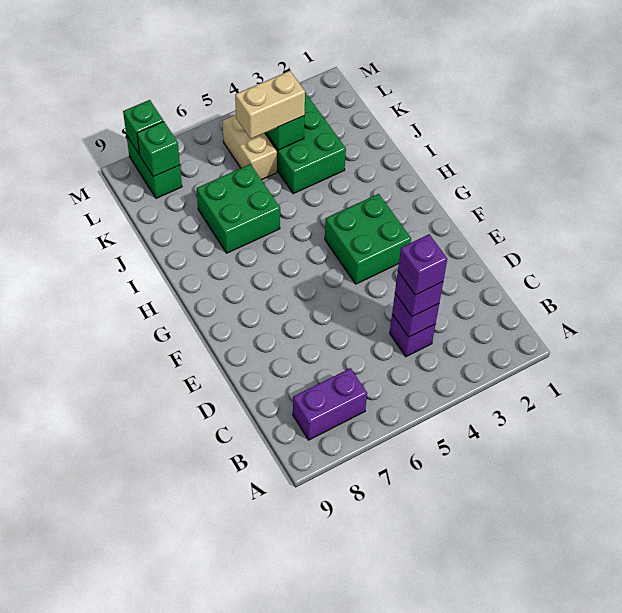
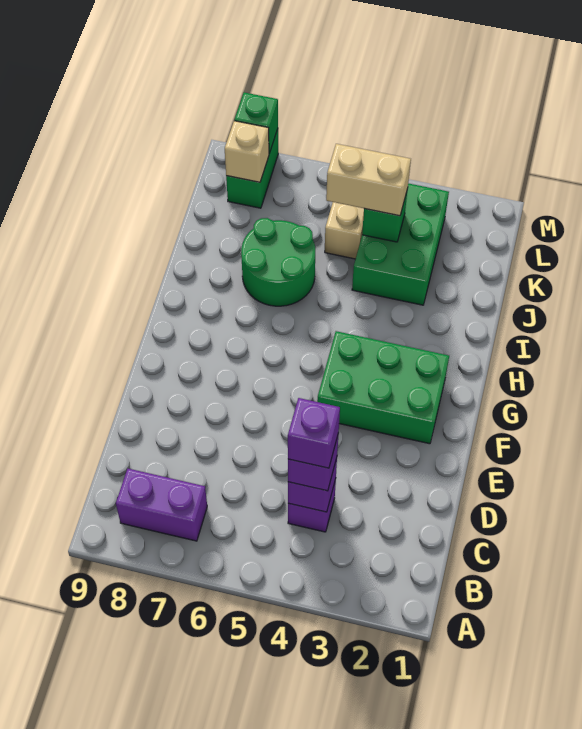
green brick F3:G4 level 1 -> green brick F2:G4 level 1
green brick I6:J7 level 1 -> green round brick I6:J7 level 1
green brick L8 level 2 -> tan brick L8 level 2

